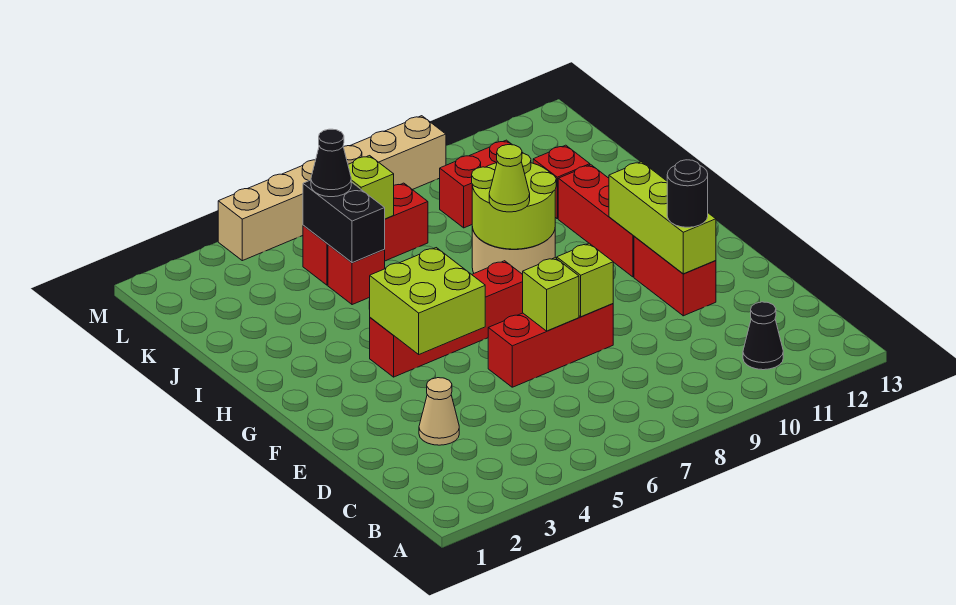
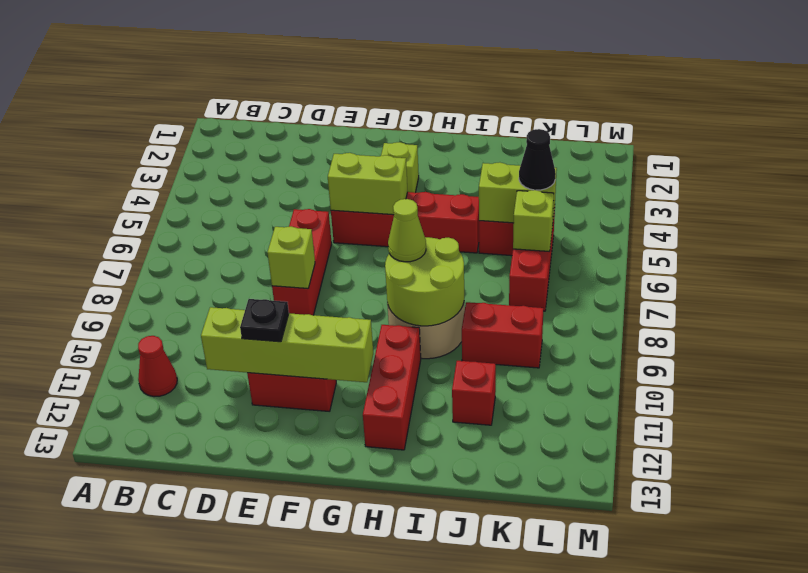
black cone B11 level 1 -> red cone B11 level 1
tan cone D3 level 1 -> none
lime brick E7 level 2 -> lime brick G3 level 1
lime brick E11:G11 level 2 -> lime brick D11:G11 level 2
black round brick E11 level 3 -> black plate E11 level 3
lime brick F4:G5 level 2 -> lime brick F5:G5 level 2
red brick G4:G7 level 1 -> red brick F5:I5 level 1
red brick G11:I11 level 1 -> red brick H10:H12 level 1
black brick J5:K5 level 2 -> lime brick J5:K5 level 2
red brick K9:K10 level 1 -> red brick J9:K9 level 1
tan brick M4:M9 level 1 -> none

